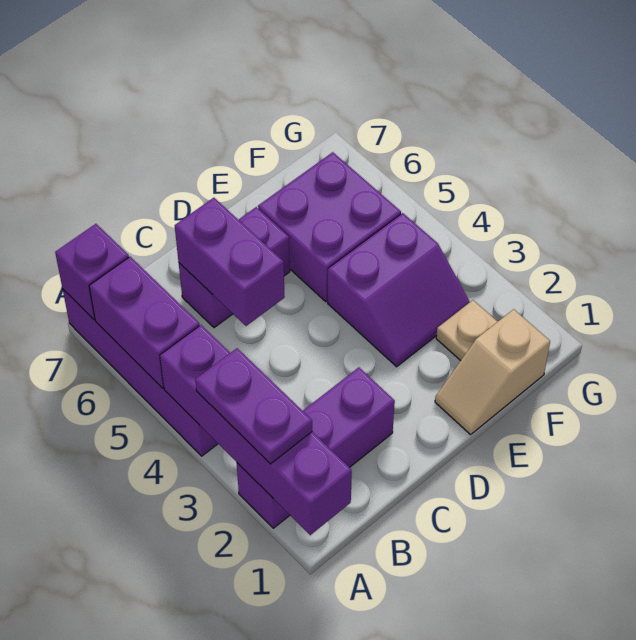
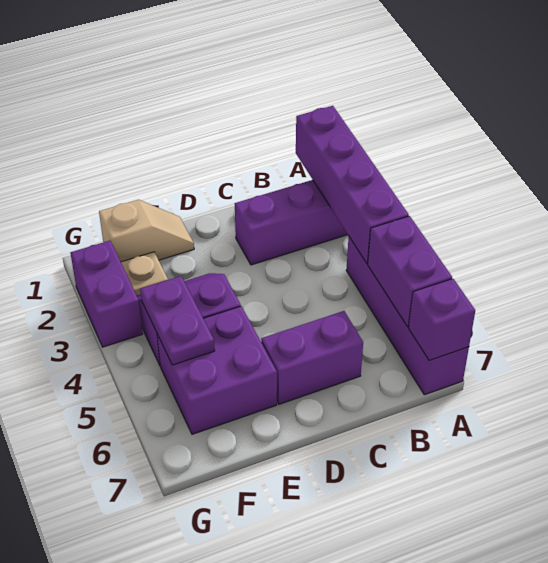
purple plate A2:A3 level 3 -> purple plate F4:F5 level 2
purple brick C5:C6 level 2 -> purple brick G2:G3 level 1

